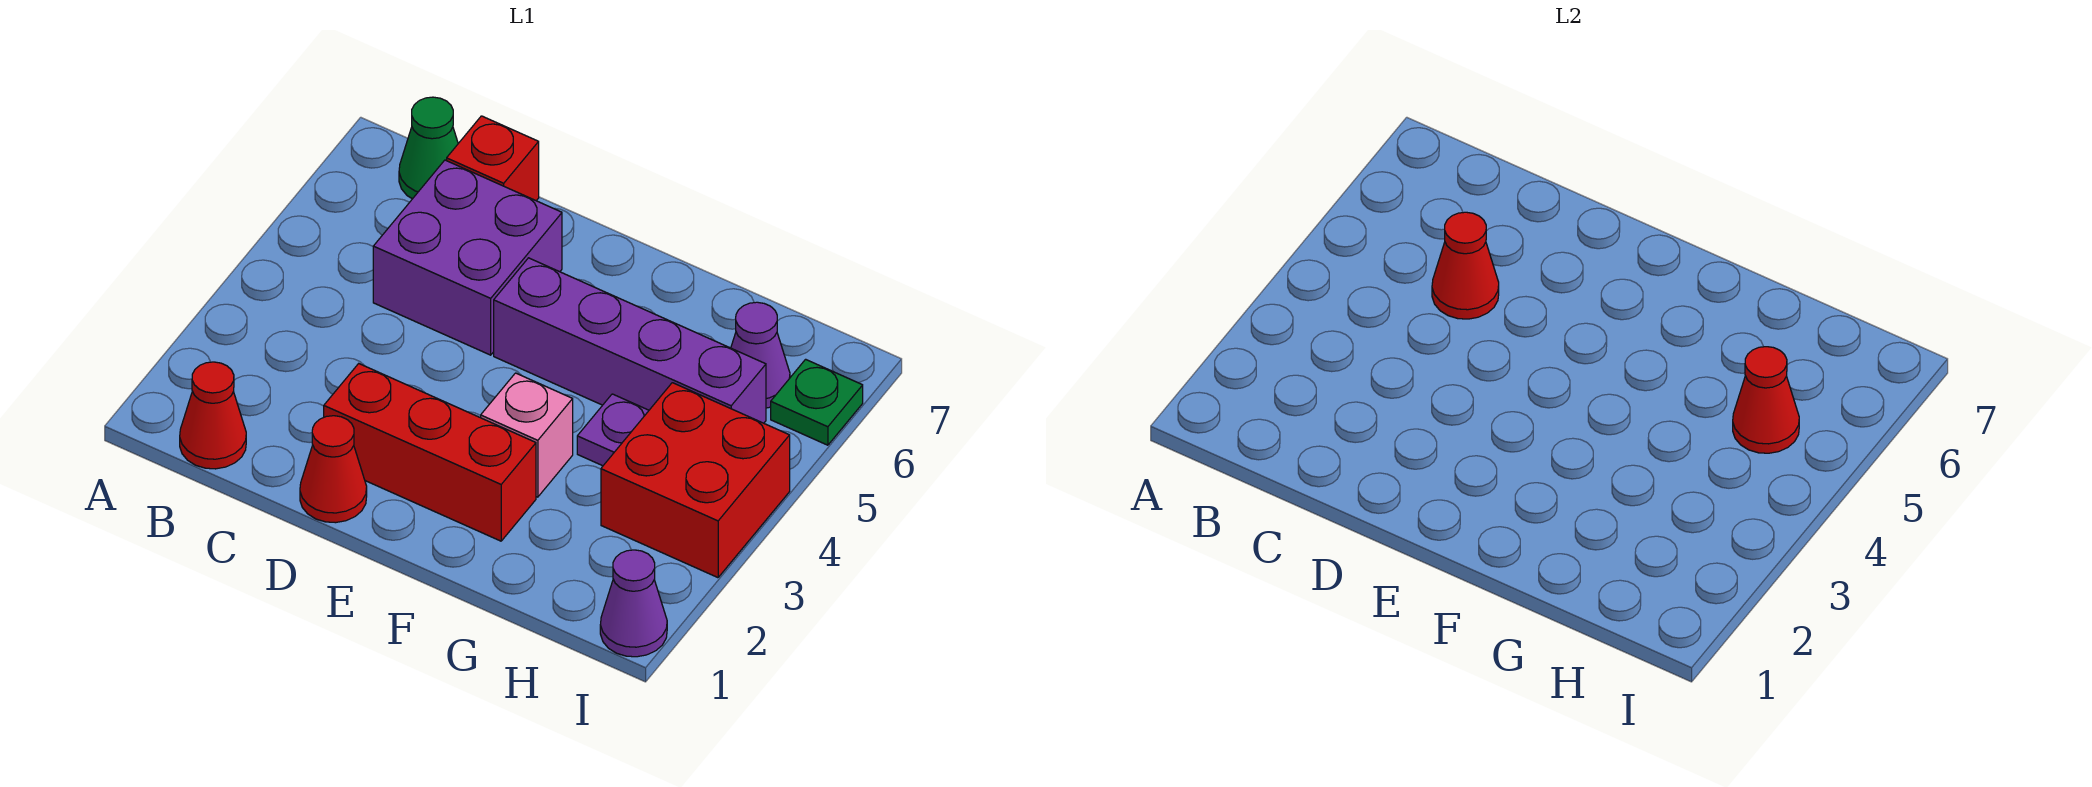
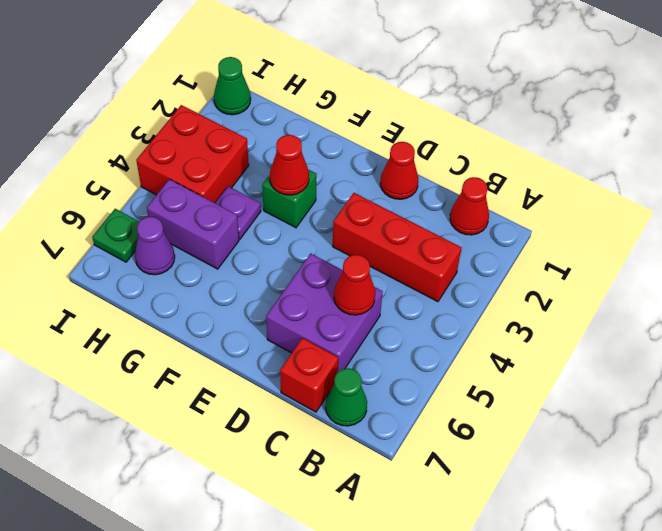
red brick D2:F2 level 1 -> red brick B3:D3 level 1
purple brick E5:H5 level 1 -> purple brick G5:H5 level 1
pink brick F3 level 1 -> green brick F3 level 1
red cone H5 level 2 -> red cone F3 level 2
purple cone I1 level 1 -> green cone I1 level 1

